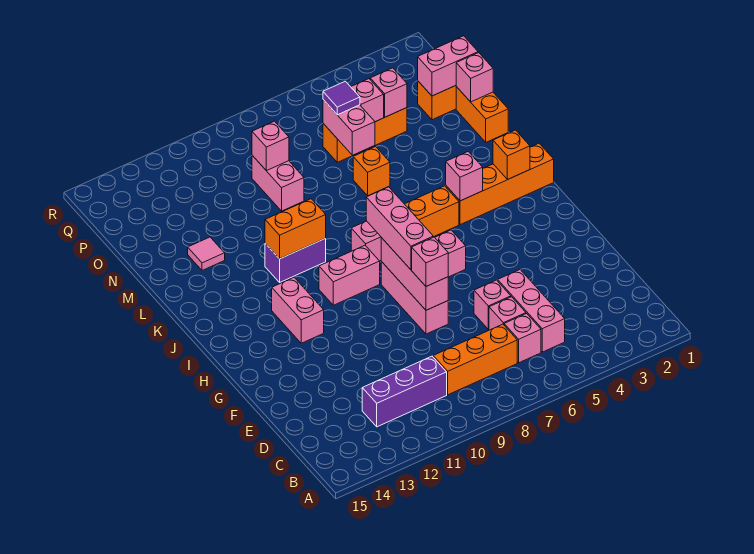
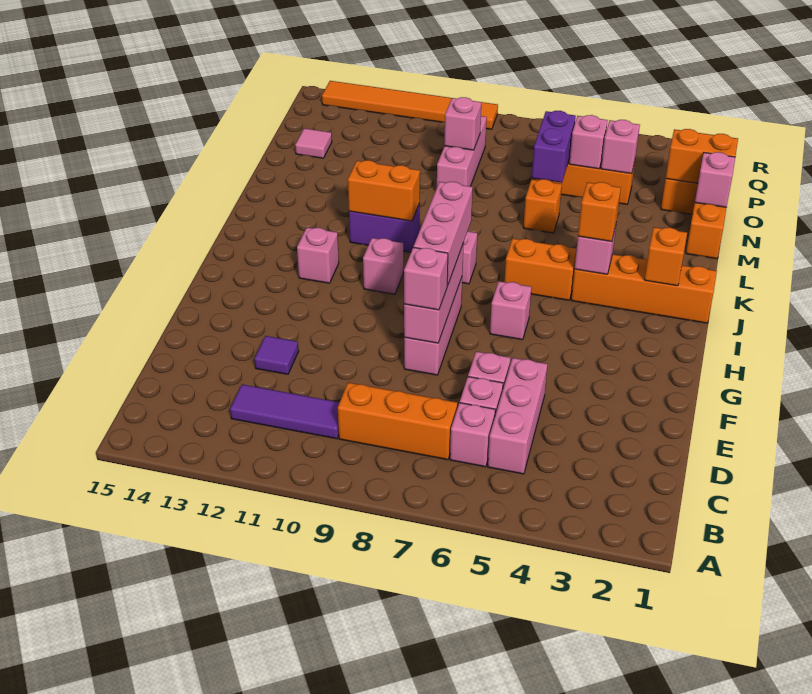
purple brick C10:C12 level 1 -> purple tile C10:C12 level 1
pink brick H12:I12 level 1 -> pink brick I12 level 1
pink brick I9:I10 level 1 -> pink brick I10 level 1
none -> orange brick J4 level 3
pink tile M13 level 1 -> pink tile O14 level 1
pink brick N6:O6 level 2 -> purple brick N6:O6 level 2
pink brick N9:O9 level 1 -> pink brick N9:P9 level 1
pink brick O1:O2 level 2 -> orange brick O1:O2 level 2
purple tile O6 level 3 -> purple tile E12 level 1
none -> orange tile R9:R14 level 1

